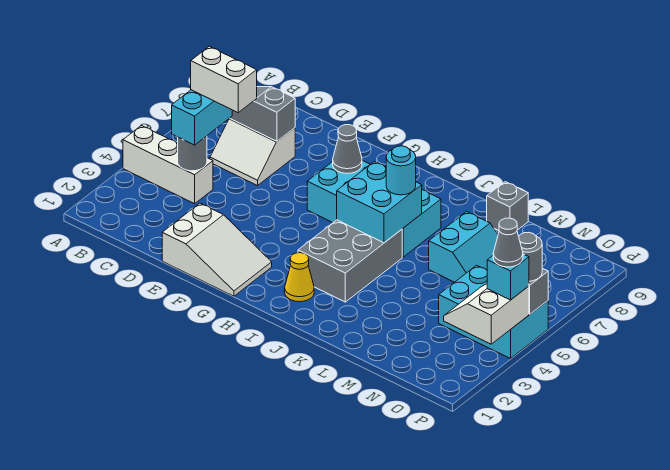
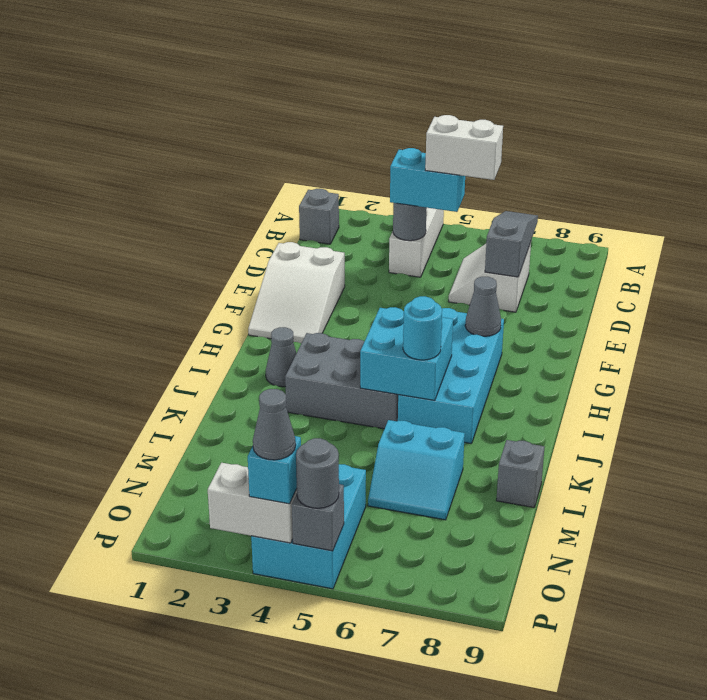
none -> grey brick B1 level 1
white brick C5:D5 level 4 -> white brick C5:C6 level 4
yellow cone I2 level 1 -> grey cone I2 level 1

